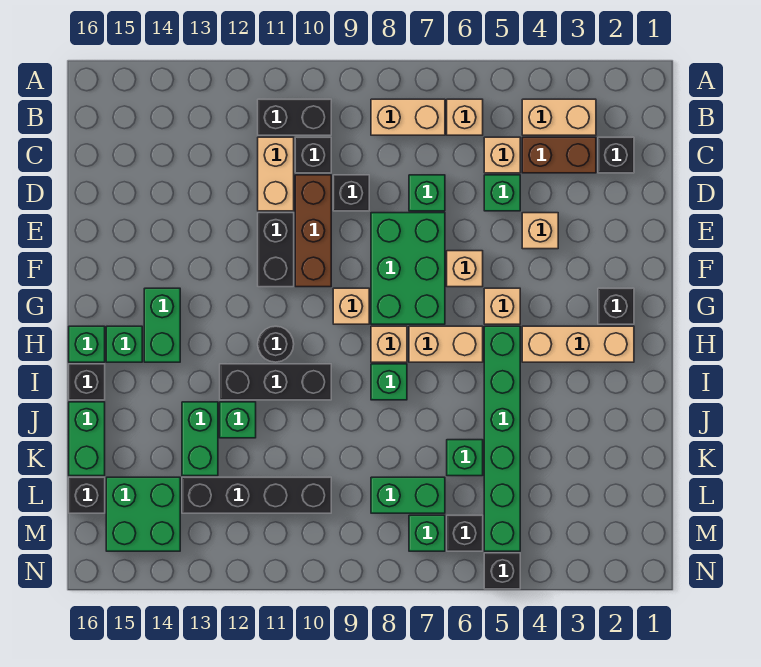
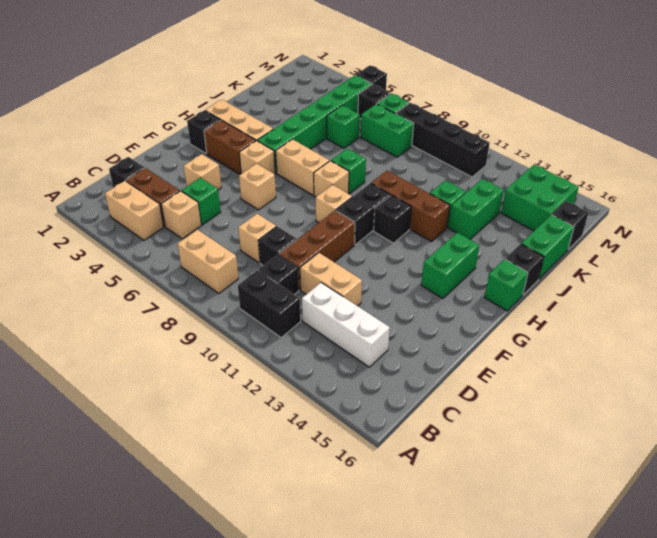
tan brick B6 level 1 -> tan brick D8 level 1
tan brick C11:D11 level 1 -> tan brick D11:D12 level 1
none -> white brick C12:C14 level 1
green brick D7 level 1 -> none
green brick E7:G8 level 1 -> none
black brick E11:F11 level 1 -> black brick G10:H10 level 1
none -> brown brick G3:G4 level 1
black round brick H11 level 1 -> black brick H11 level 1
green brick H15 level 1 -> none
black brick I10:I12 level 1 -> brown brick I10:I12 level 1
black brick L10:L13 level 1 -> black brick M8:M11 level 1

